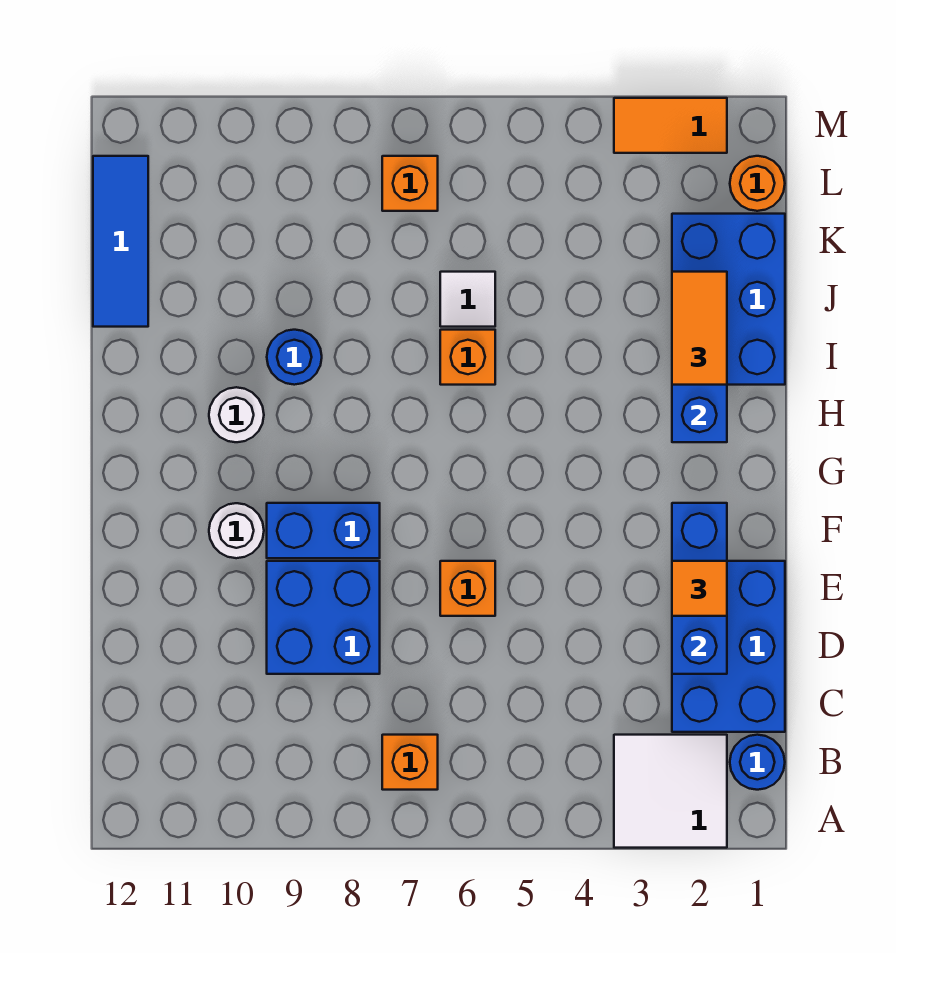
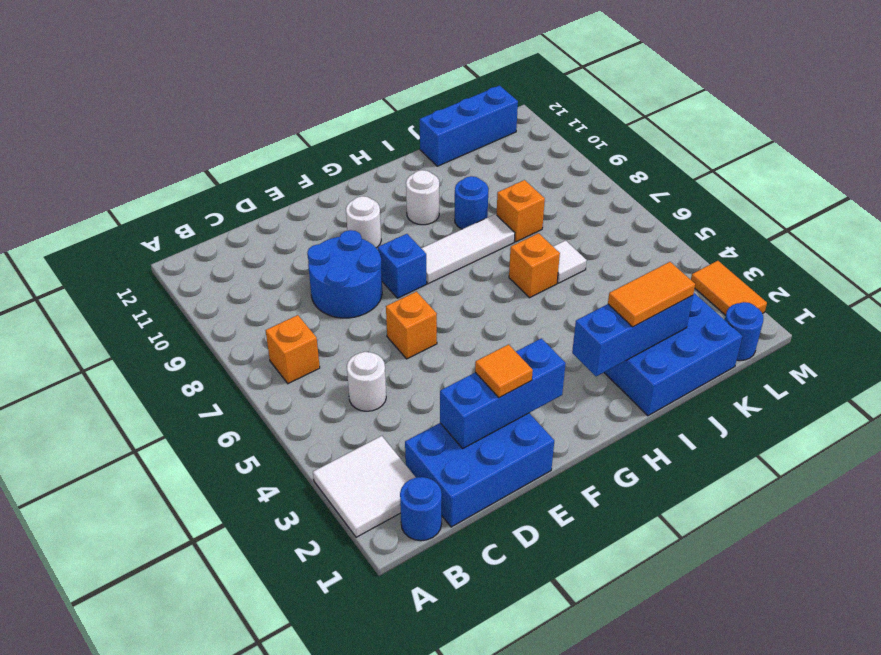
none -> white round brick C5 level 1
blue brick D8:E9 level 1 -> blue round brick D8:E9 level 1
blue brick F8:F9 level 1 -> blue brick F8 level 1
none -> white tile G8:I8 level 1
blue tile J12:L12 level 1 -> blue brick J12:L12 level 1
orange round brick L1 level 1 -> blue round brick L1 level 1
orange brick L7 level 1 -> orange brick J8 level 1

